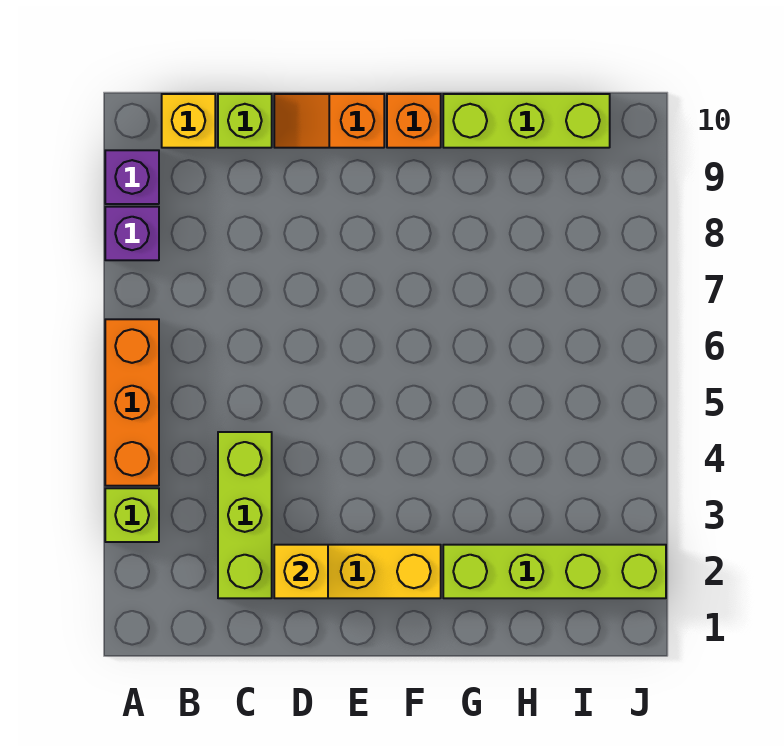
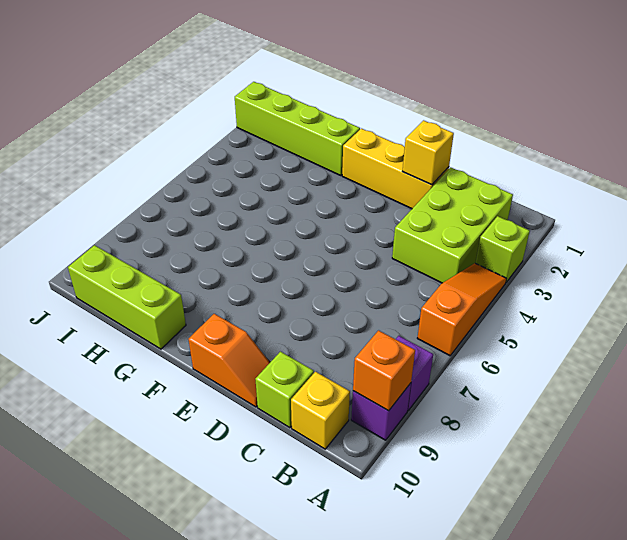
orange brick A4:A6 level 1 -> orange slope A4:A6 level 1 top 6
lime brick C2:C4 level 1 -> lime brick B2:C4 level 1
orange brick F10 level 1 -> orange brick A9 level 2

